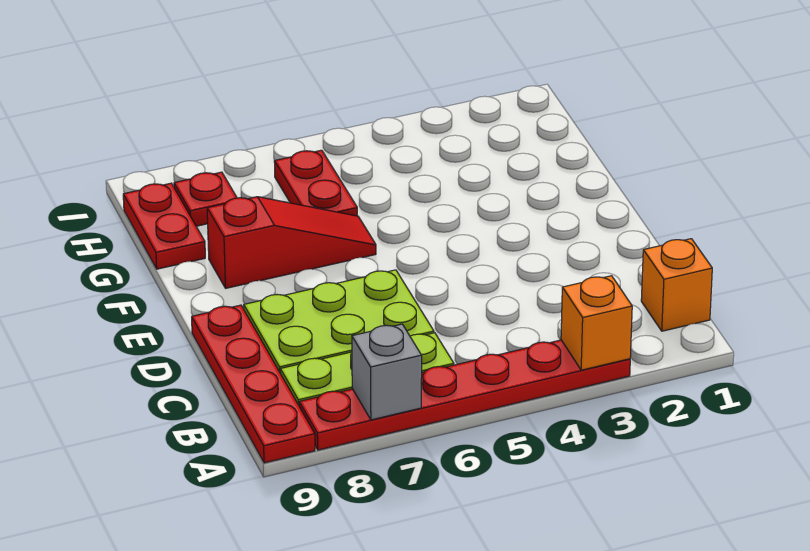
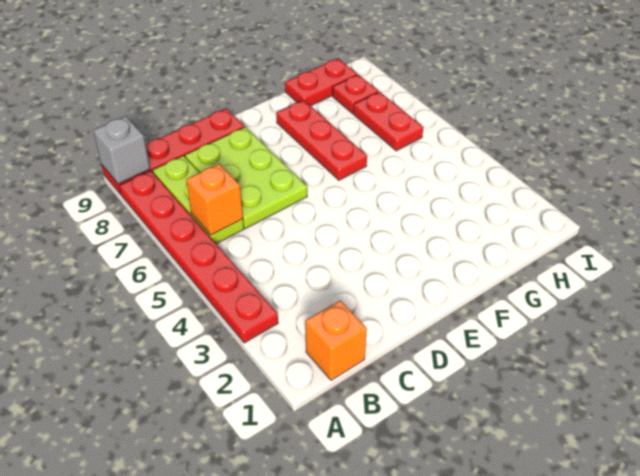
orange brick A3 level 2 -> orange brick B6 level 2
grey brick A7 level 2 -> grey brick A9 level 2
red slope F6:F8 level 1 top 8 -> red plate F6:F8 level 1
red plate G6:H6 level 1 -> red plate H6:H7 level 1

